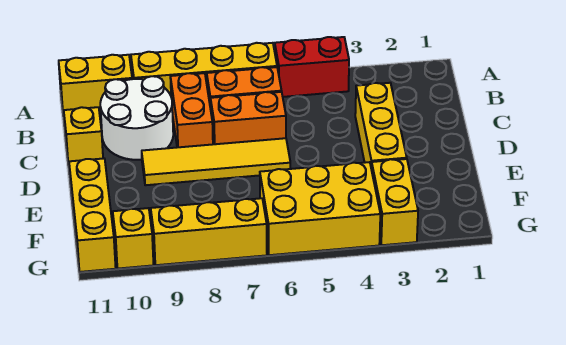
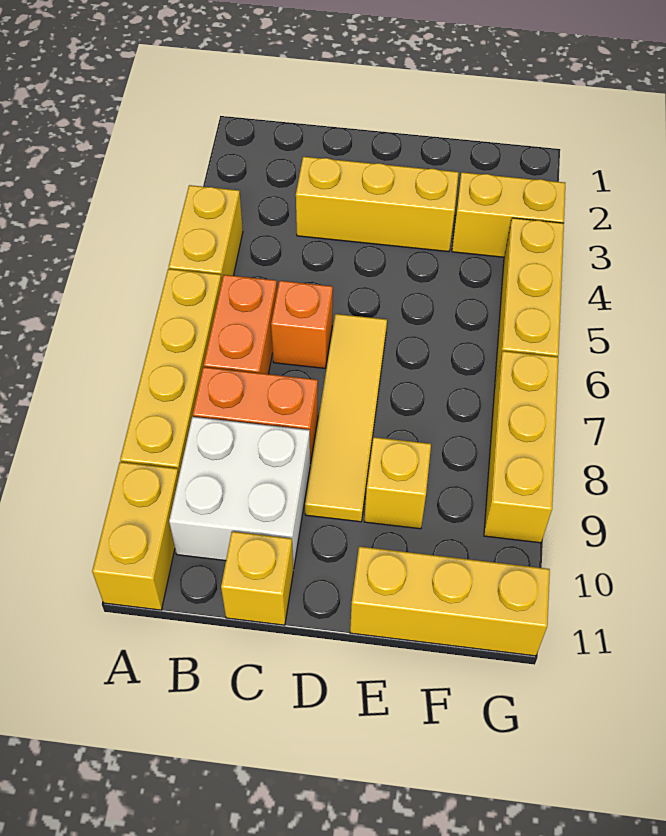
red brick A4:A5 level 1 -> yellow brick A4:A5 level 1
white round brick B9:C10 level 1 -> white brick B9:C10 level 1
orange brick C6:C7 level 1 -> orange brick C6 level 1
yellow brick F4:G6 level 1 -> yellow brick G4:G6 level 1
yellow brick G10 level 1 -> yellow brick E9 level 1

